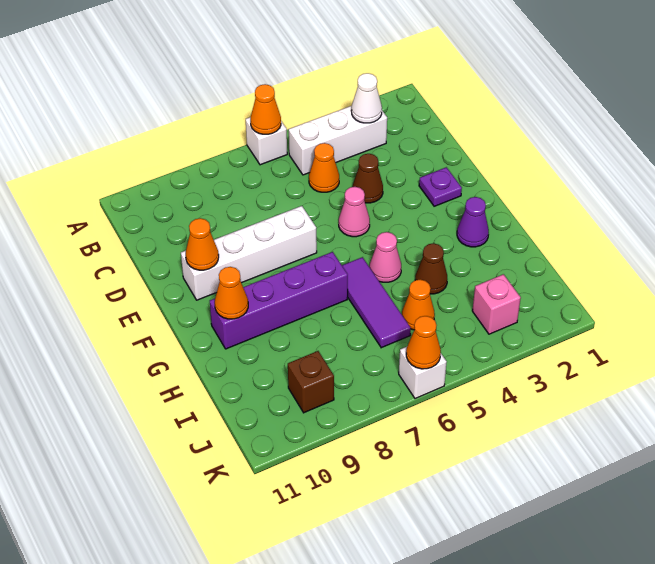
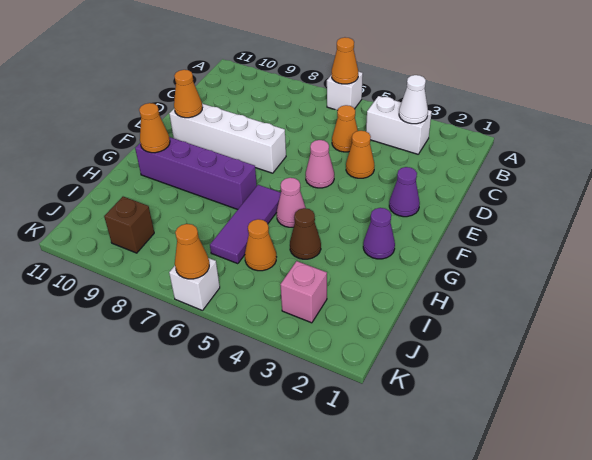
white brick B3:B5 level 1 -> white brick B3:B4 level 1
brown cone D4 level 1 -> orange cone D4 level 1
purple plate E2 level 1 -> purple cone E2 level 1

